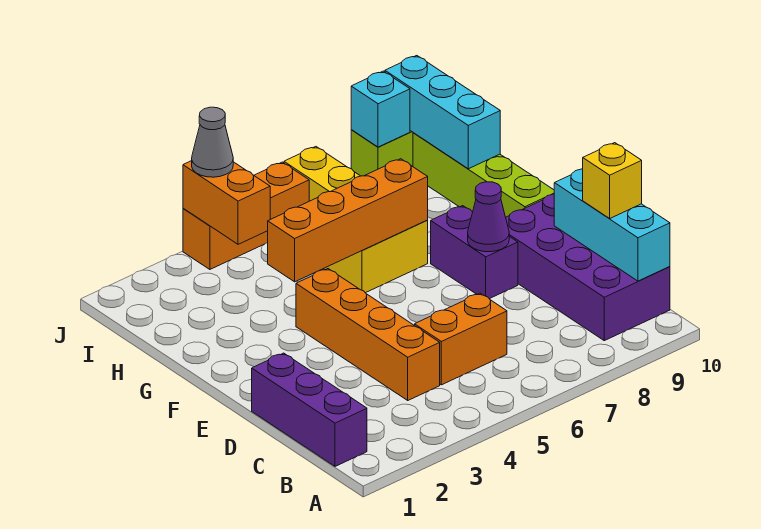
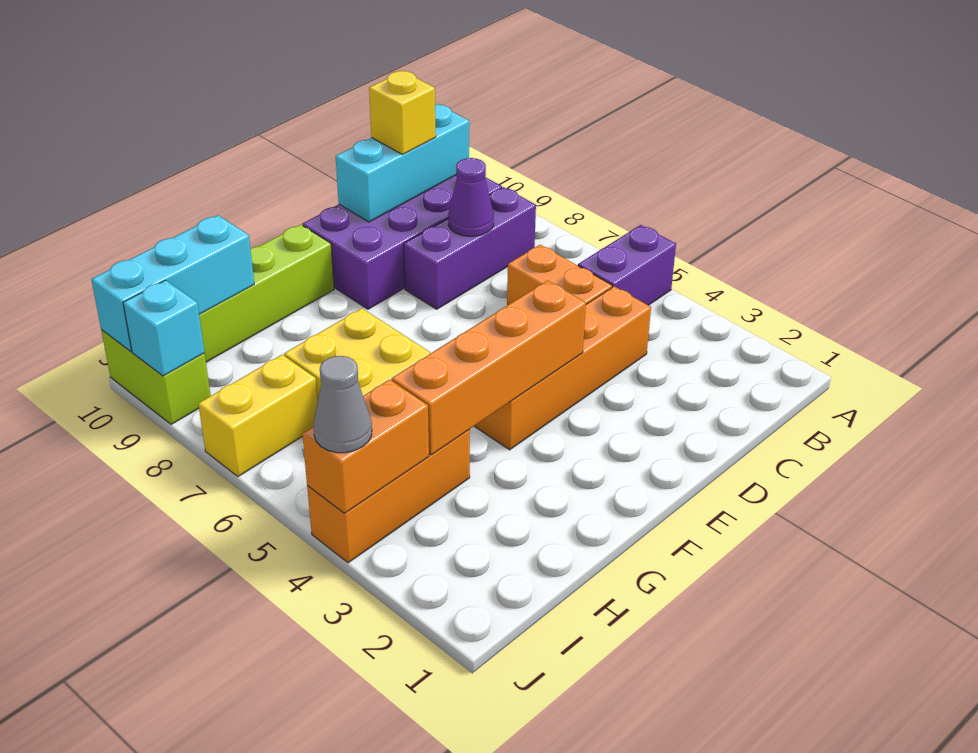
purple brick B1:D1 level 1 -> purple brick B8:D8 level 1
purple brick E8:F8 level 1 -> purple brick A5:B5 level 1
purple cone E8 level 2 -> purple cone C8 level 2
orange brick G4:G7 level 2 -> orange brick E4:H4 level 2
orange brick J4:J6 level 1 -> orange brick H4:J4 level 1

